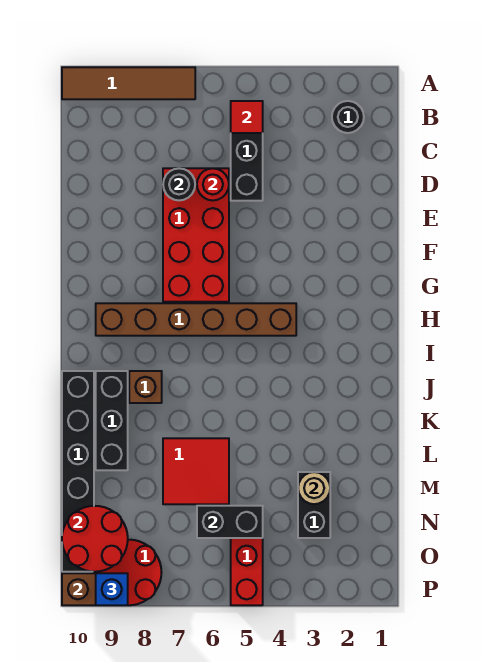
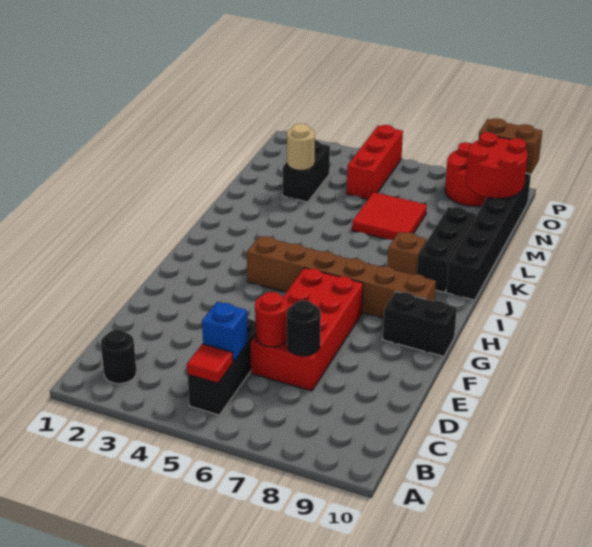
brown tile A7:A10 level 1 -> none
black brick N5:N6 level 2 -> black brick G9:G10 level 1
blue brick P9 level 3 -> blue brick C5 level 2

